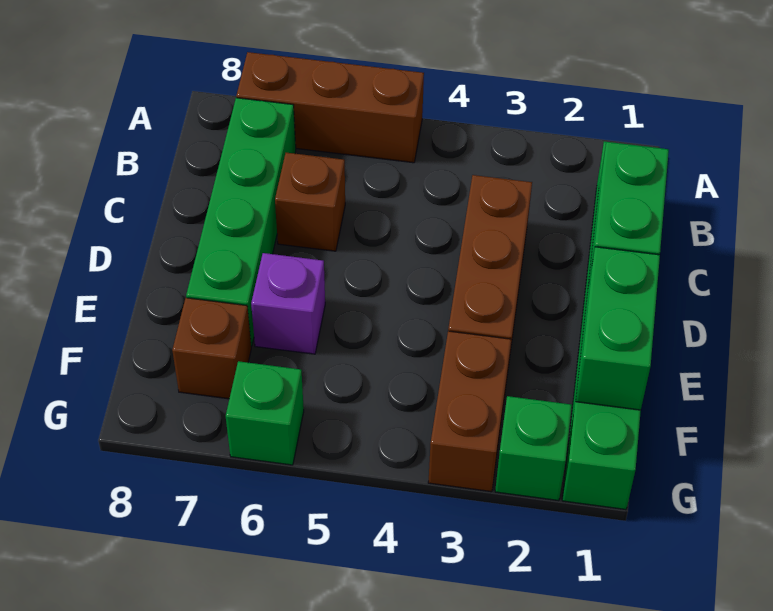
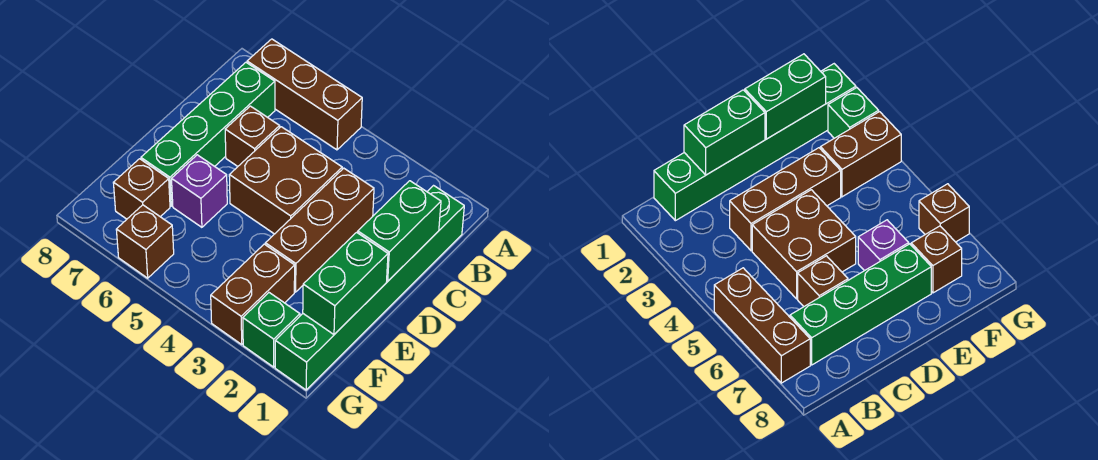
none -> brown brick C4:D5 level 1
green brick G6 level 1 -> brown brick G6 level 1

